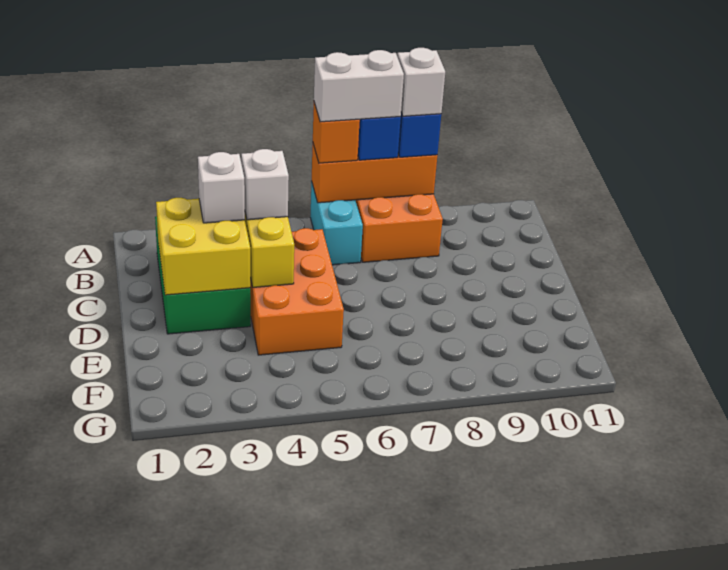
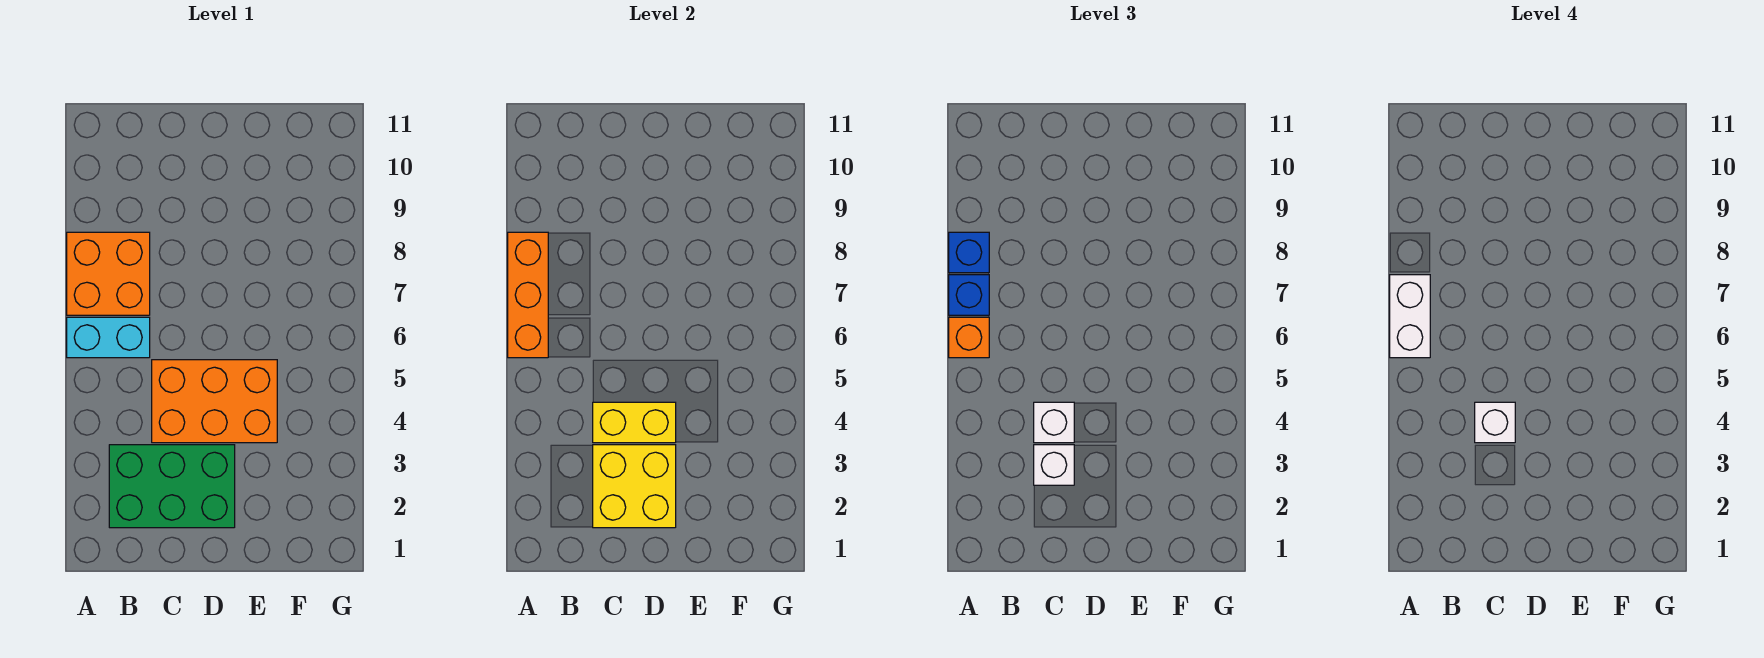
white brick A8 level 4 -> white brick C4 level 4

